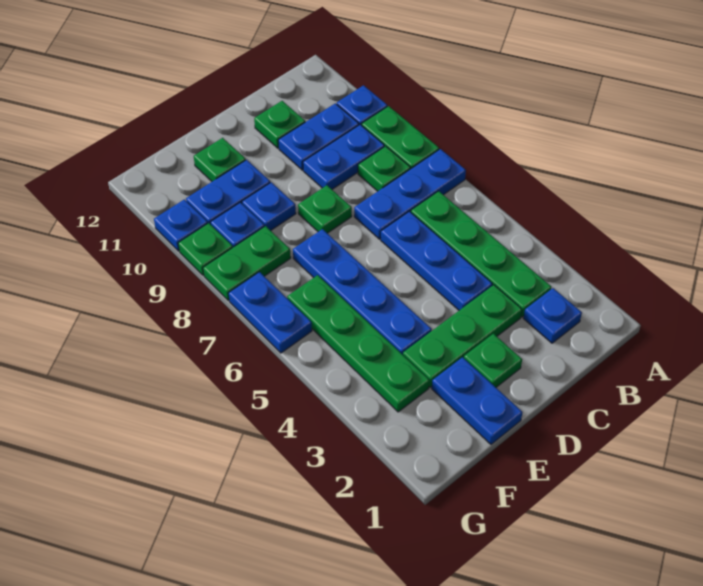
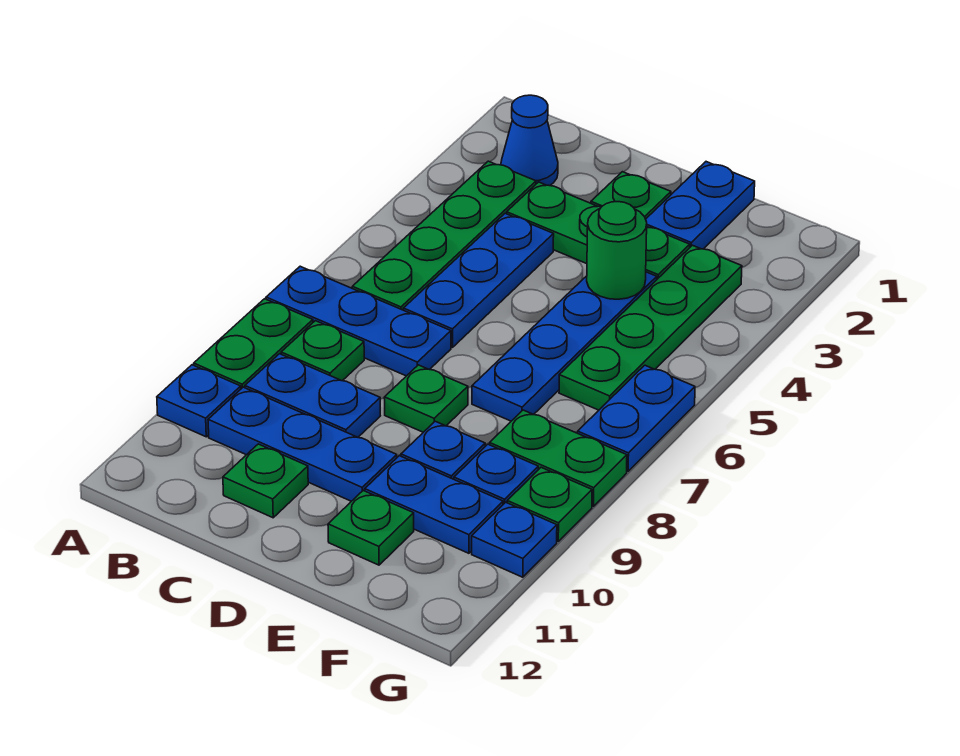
blue plate B2 level 1 -> blue cone B2 level 1
blue plate B10:C10 level 1 -> blue plate B10:D10 level 1
none -> green round brick E4 level 2

